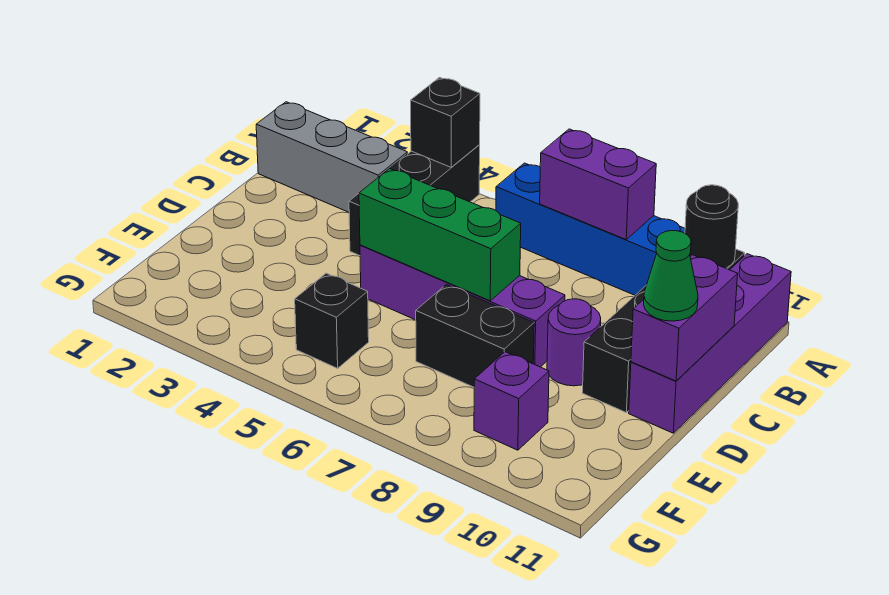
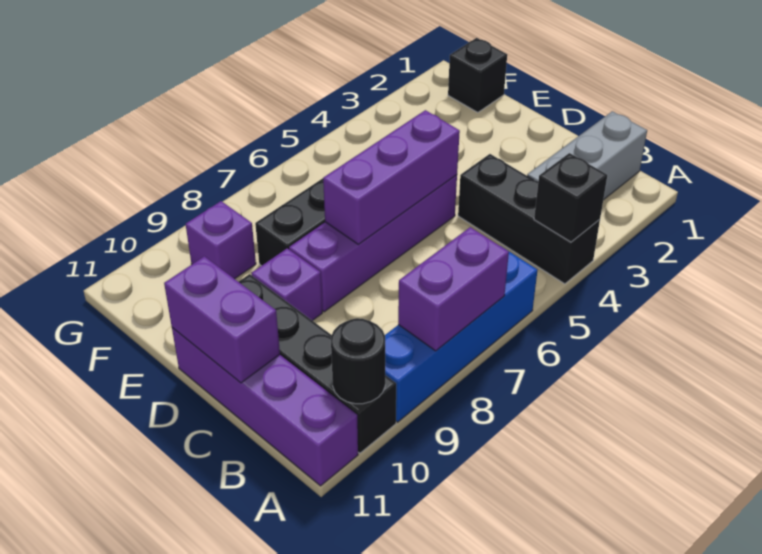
green brick D5:D7 level 2 -> purple brick D5:D7 level 2
purple round brick D9 level 1 -> purple brick D9 level 1
green cone D11 level 3 -> none
black brick F5 level 1 -> black brick F1 level 1

